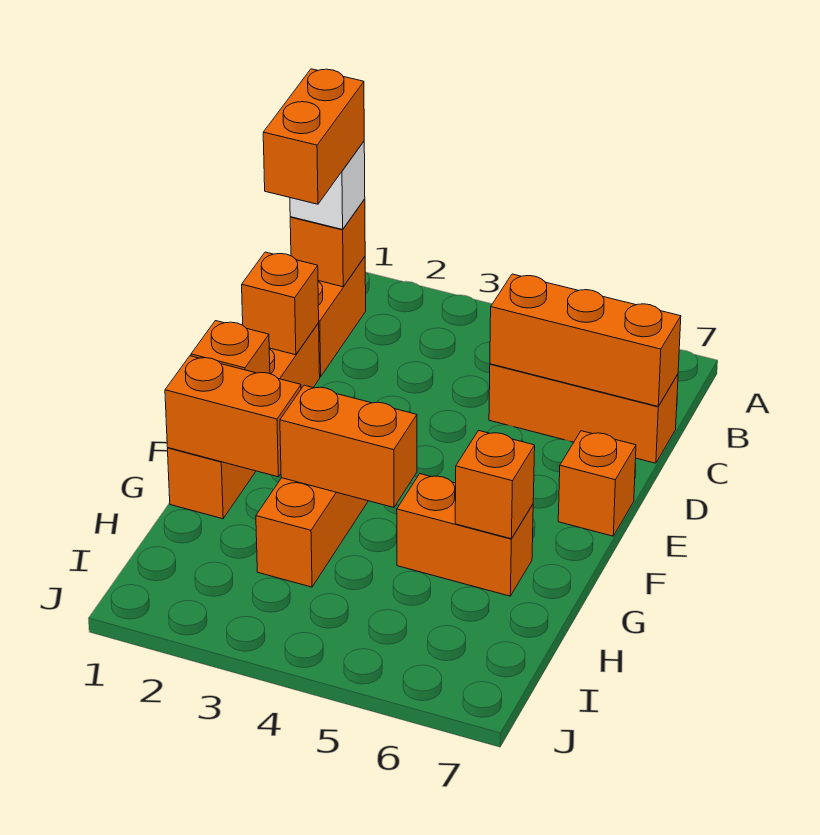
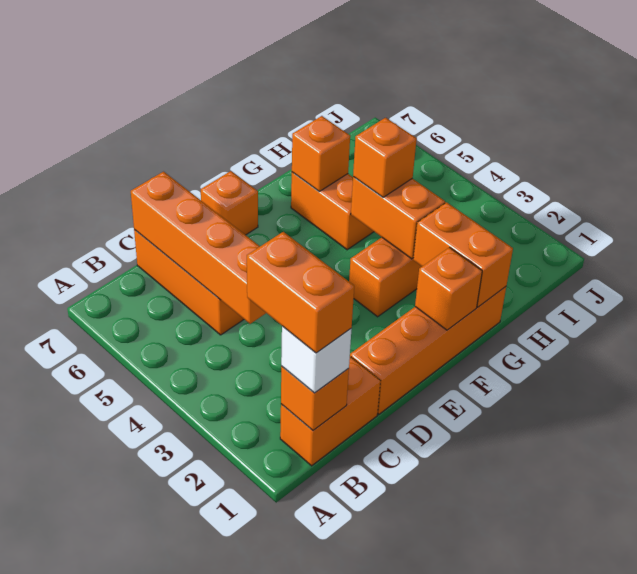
orange brick B1:C1 level 4 -> orange brick B1:B2 level 4
orange brick C5:C7 level 2 -> orange brick C4:C7 level 2
orange brick D1 level 2 -> orange brick G4 level 3

